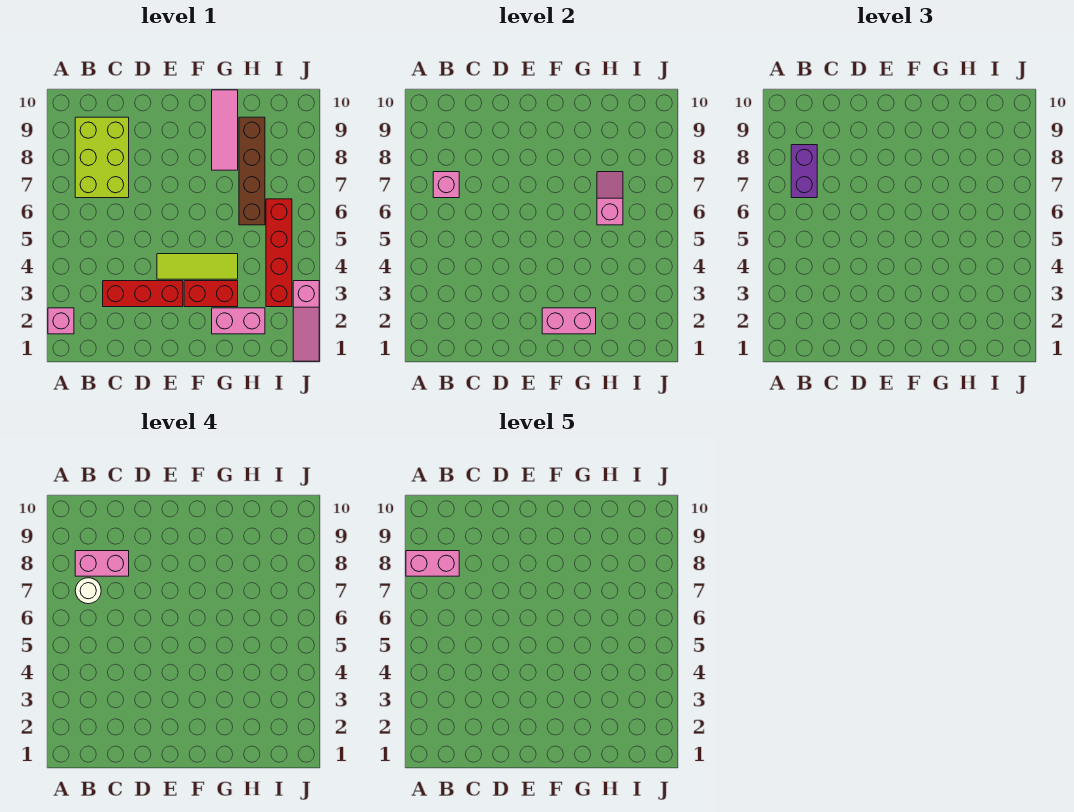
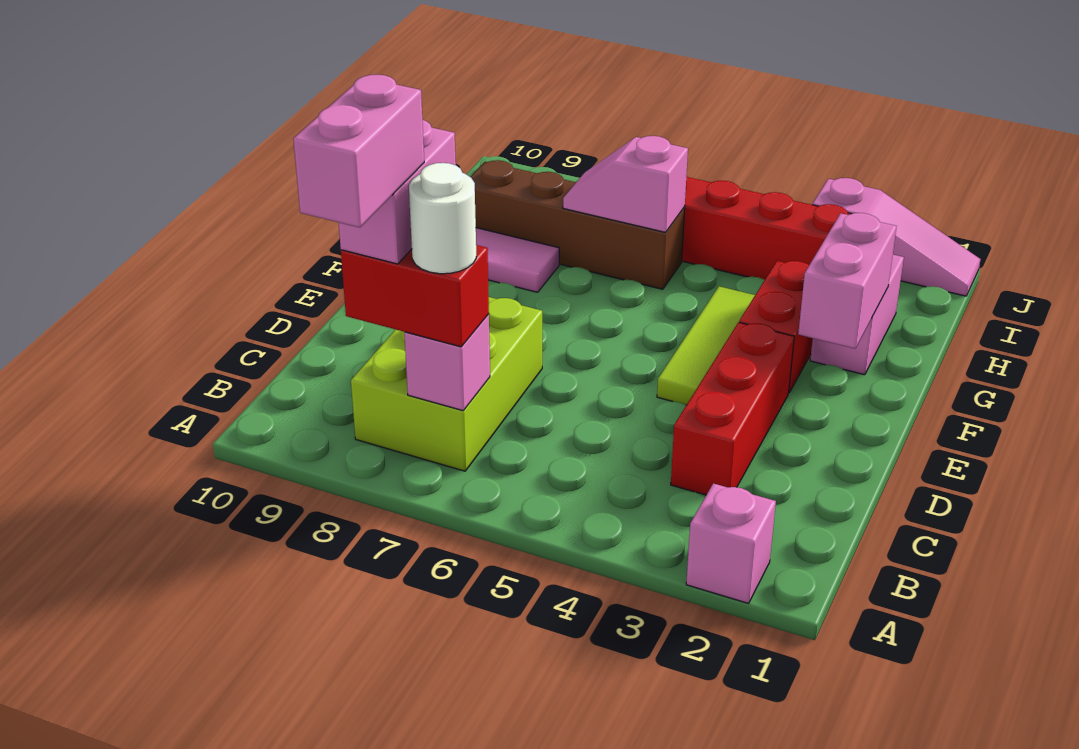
lime brick B7:C9 level 1 -> lime brick B7:D8 level 1
purple brick B7:B8 level 3 -> red brick B7:B8 level 3

